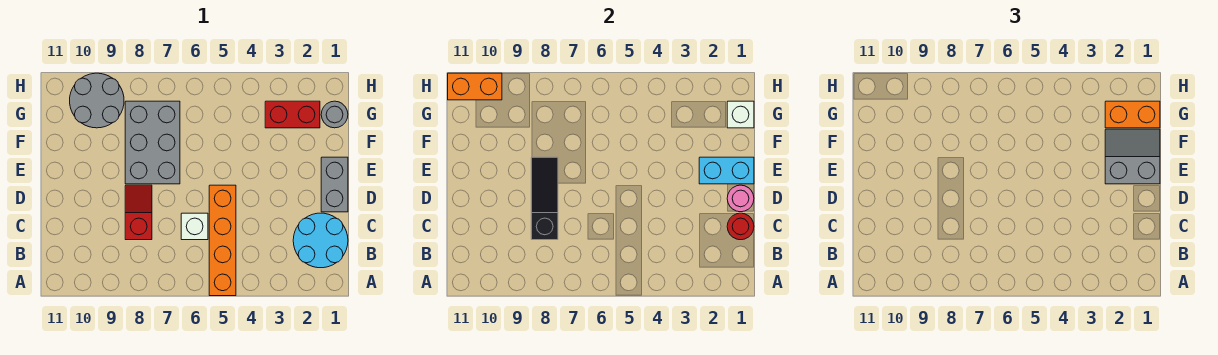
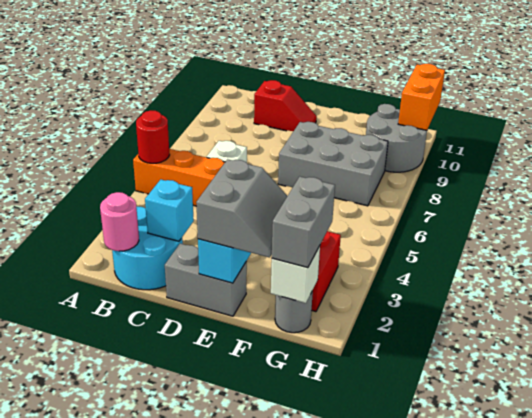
red round brick C1 level 2 -> red round brick A5 level 2
none -> cyan brick C2 level 2
red slope C8:D8 level 1 top C -> red slope C10:D10 level 1 top C
black slope C8:E8 level 2 top C -> none
pink round brick D1 level 2 -> pink round brick B1 level 2
orange brick G1:G2 level 3 -> grey brick G1:G2 level 3

